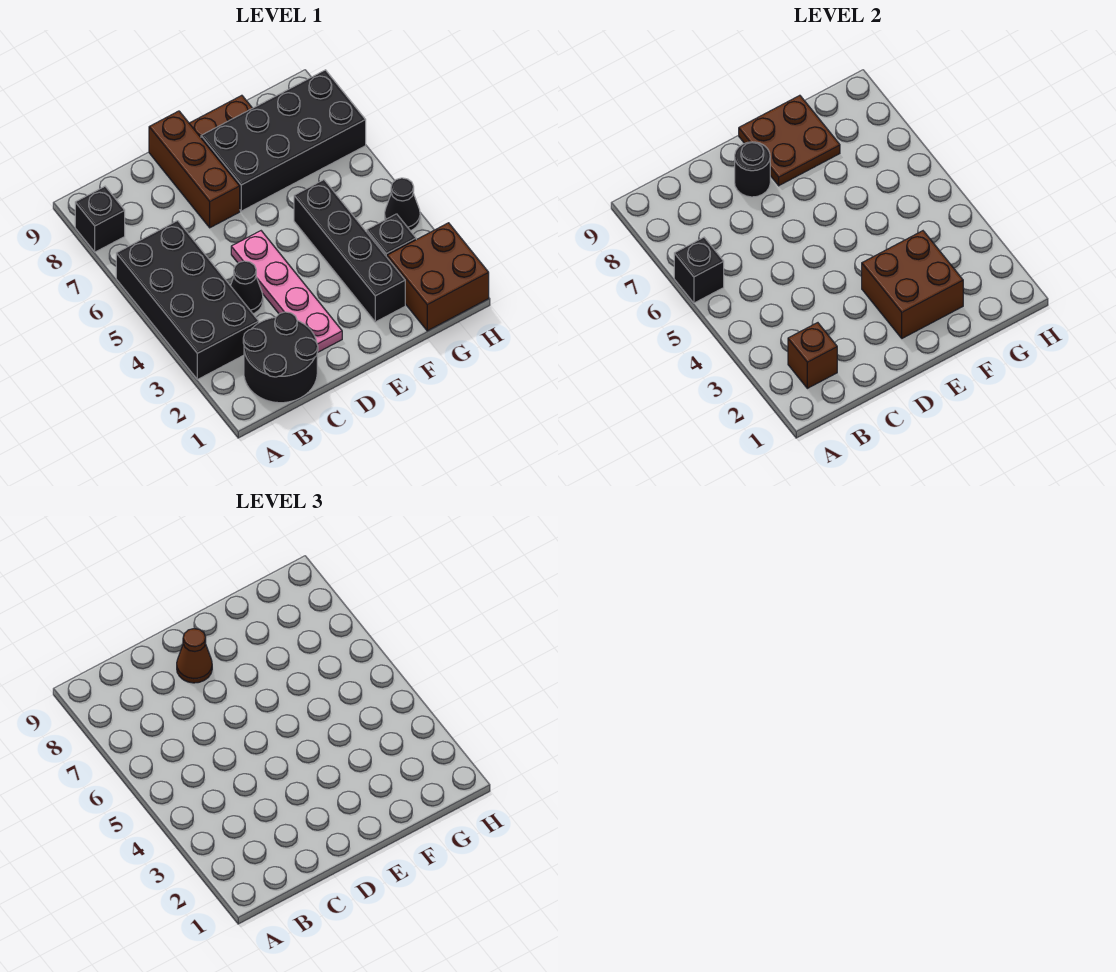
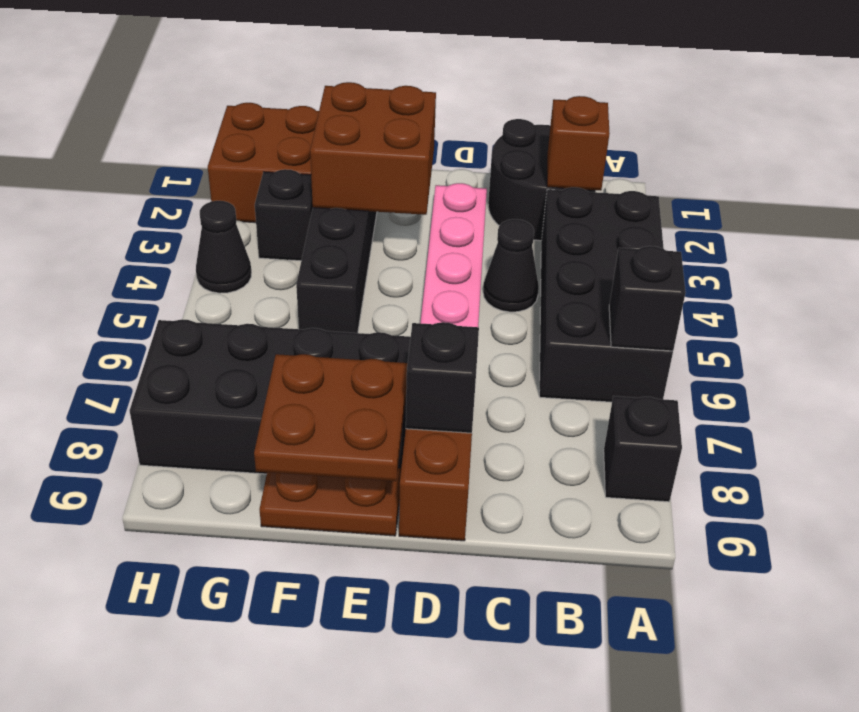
black round brick D8 level 2 -> black brick D8 level 2
brown cone D8 level 3 -> none

